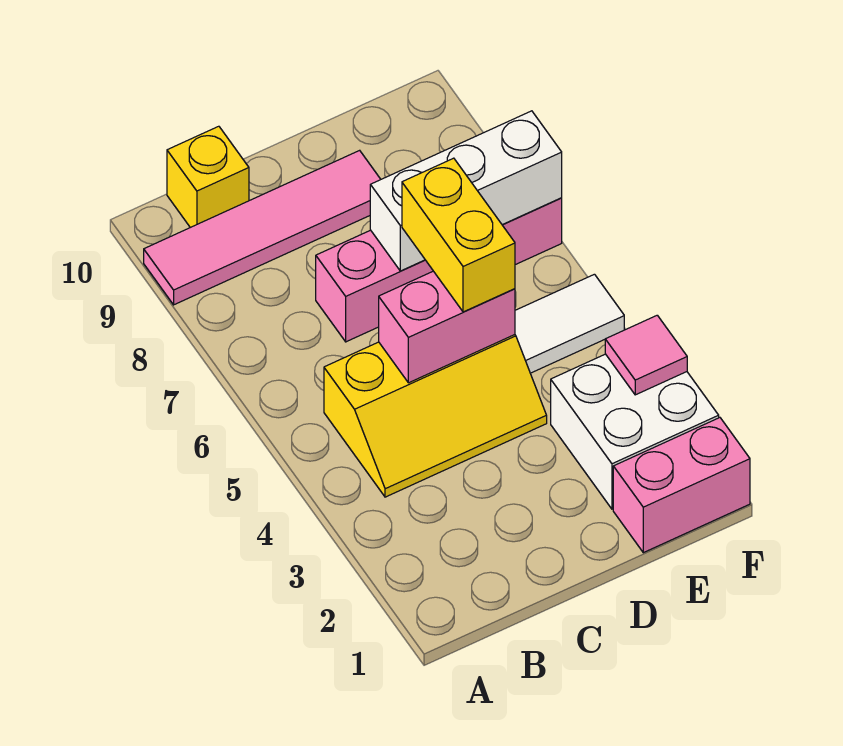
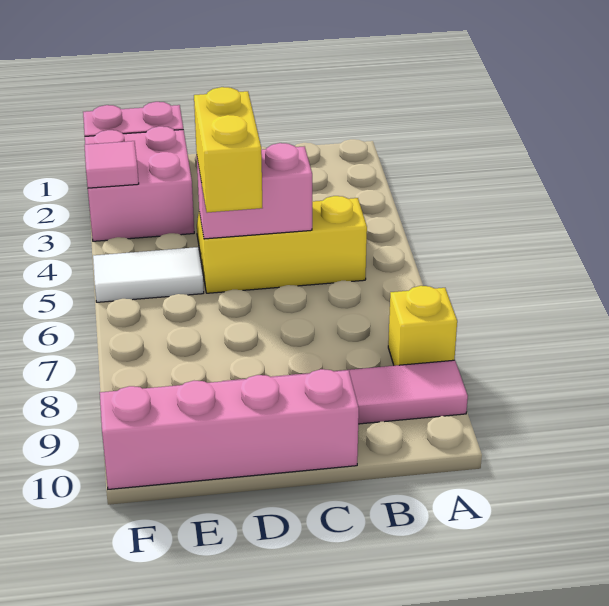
yellow brick B10 level 1 -> yellow brick A8 level 1
pink brick C7:F7 level 1 -> pink brick C10:F10 level 1
white brick D7:F7 level 2 -> none
white brick E2:F3 level 1 -> pink brick E2:F3 level 1

